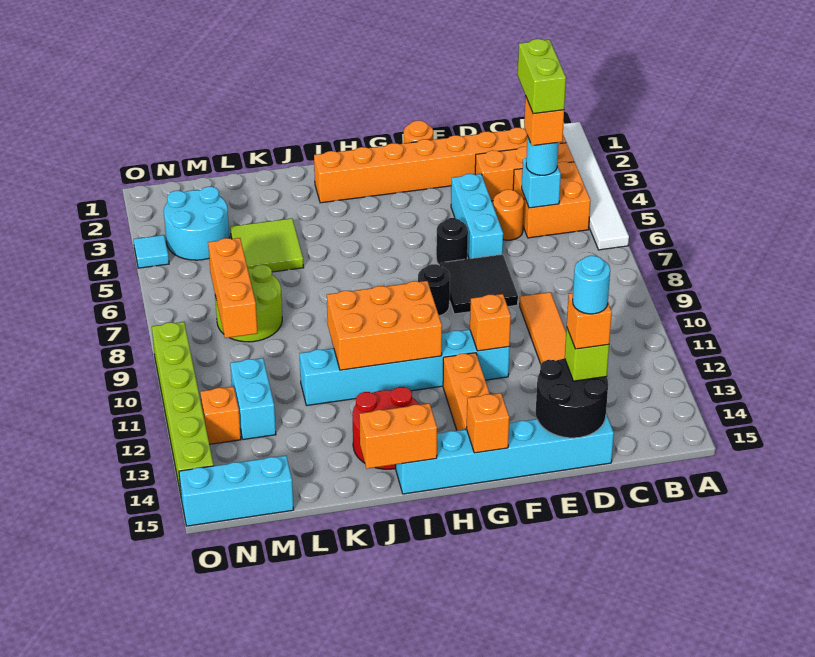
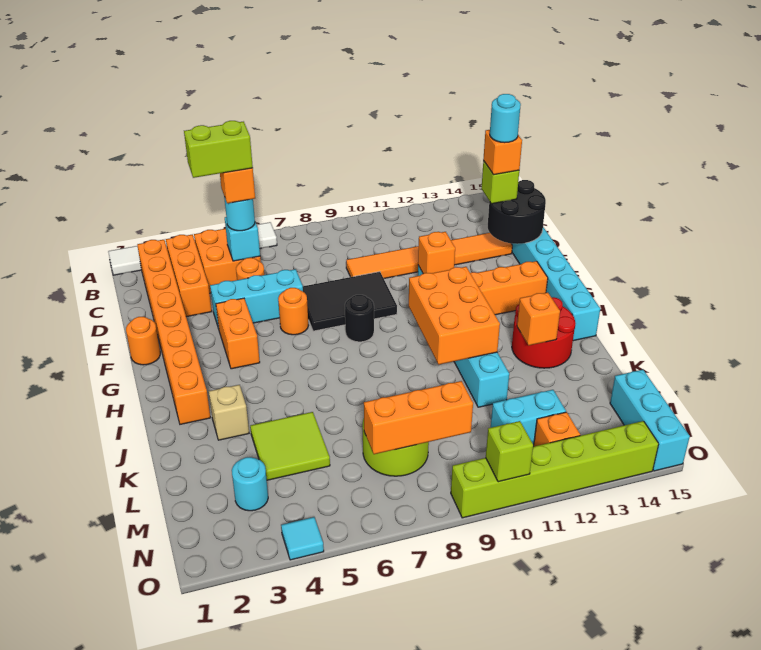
black tile E7:F8 level 1 -> black tile E7:F9 level 1
black round brick F6 level 1 -> orange round brick F6 level 1
orange brick G15 level 2 -> orange brick J13 level 2
orange brick I15:J15 level 2 -> orange brick F4:G4 level 1
none -> tan brick J3 level 1
cyan round brick M3:N4 level 1 -> cyan round brick M3 level 1
none -> lime brick O10 level 2

